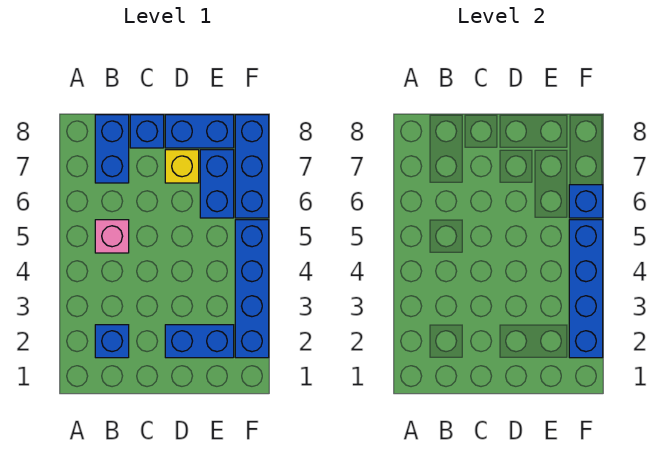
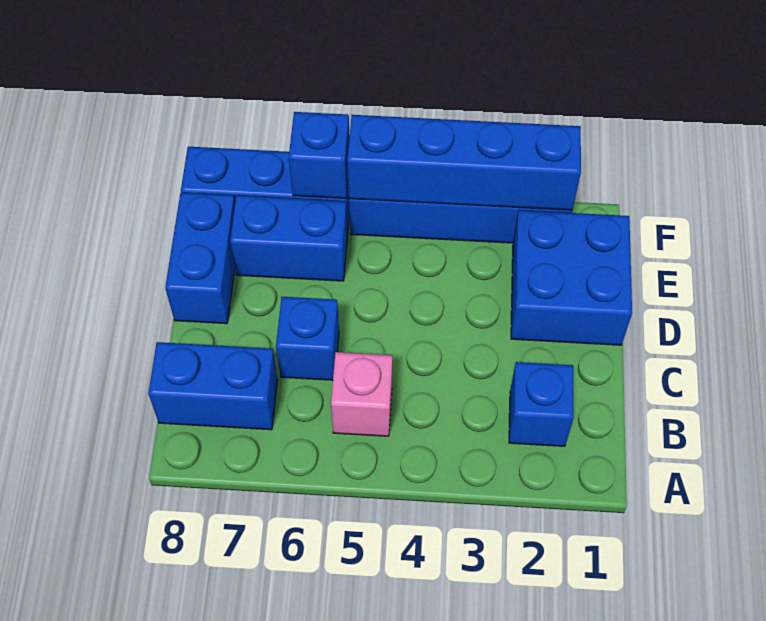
blue brick C8 level 1 -> blue brick C6 level 1
blue brick D2:E2 level 1 -> blue brick D1:E2 level 1
yellow brick D7 level 1 -> none

